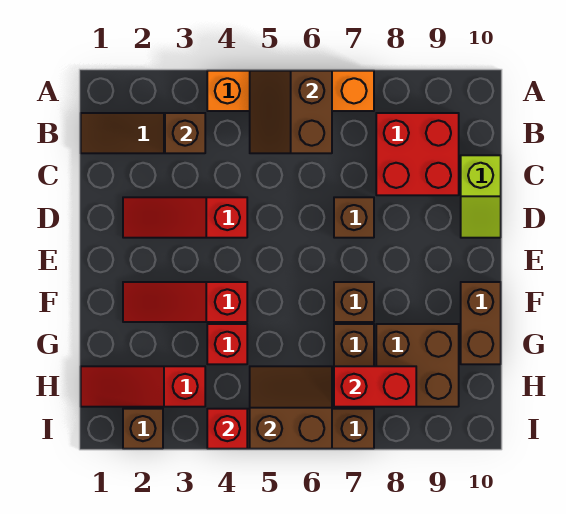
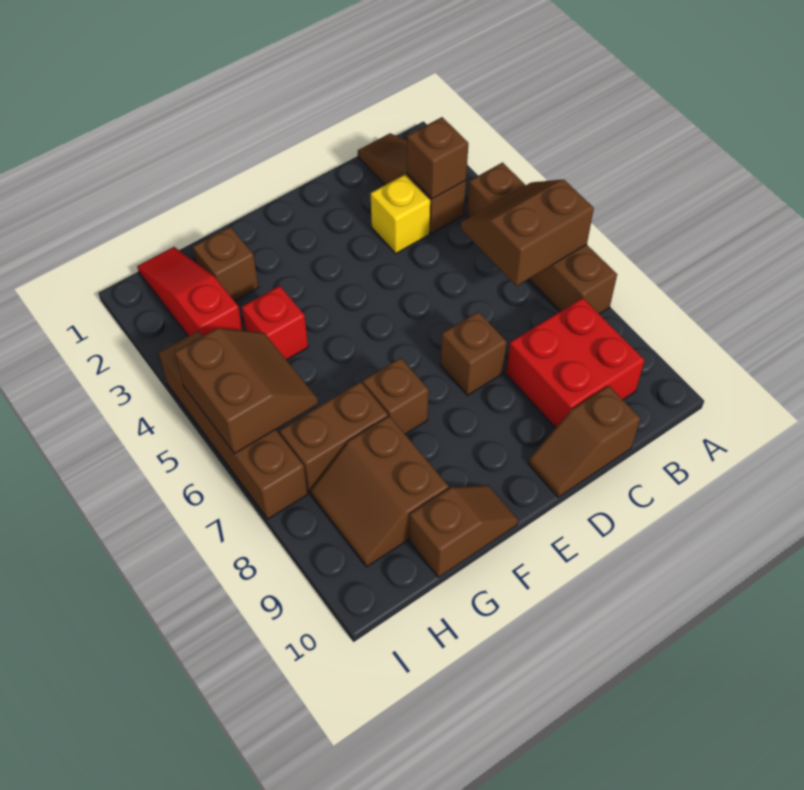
orange brick A4:A7 level 1 -> brown brick A4:A7 level 1
none -> yellow brick C3 level 1
lime slope C10:D10 level 1 top C -> brown slope C10:D10 level 1 top C
red slope D2:D4 level 1 top 4 -> none
red slope F2:F4 level 1 top 4 -> none
brown brick F10:G10 level 1 -> brown slope F10:G10 level 1 top G
brown brick G8:H9 level 1 -> brown slope G8:H9 level 1 top G
red brick H7:H8 level 2 -> none
brown brick I2 level 1 -> brown brick G2 level 1
red brick I4 level 2 -> none

